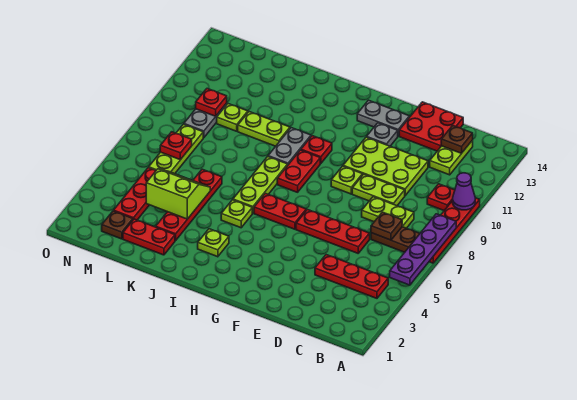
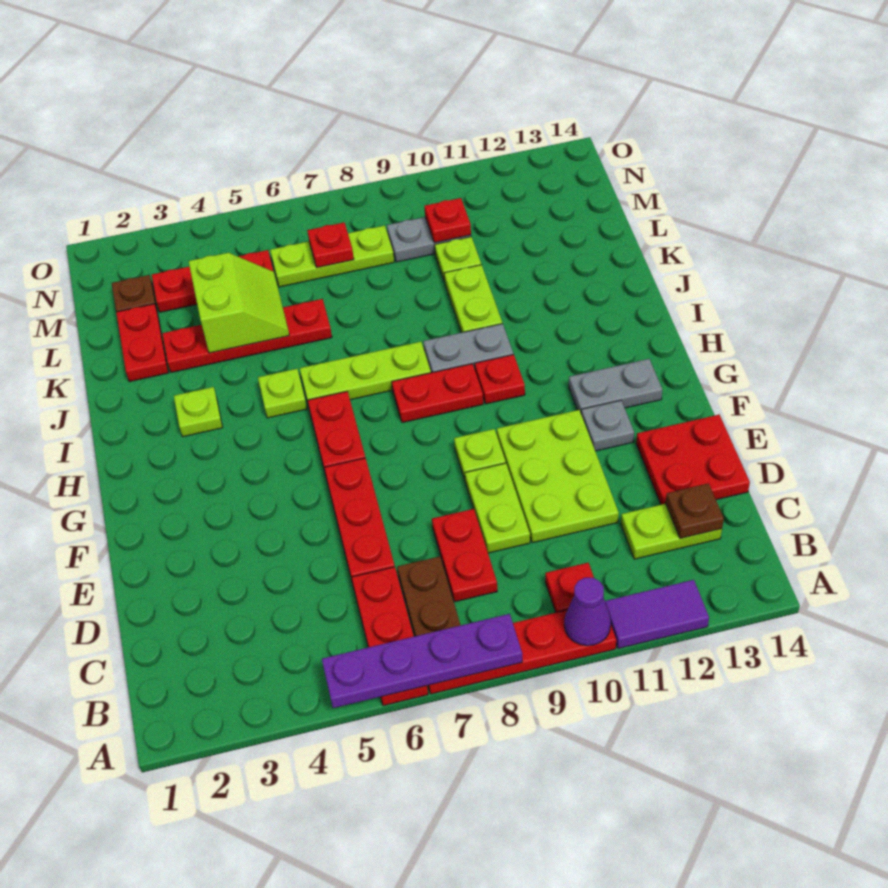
none -> purple tile A11:A12 level 1
red plate B4:D4 level 1 -> red plate A6:C6 level 1
brown plate C7 level 2 -> none
lime plate C8:D8 level 1 -> red plate C8:D8 level 1
grey plate F13:G13 level 1 -> grey plate G12:G13 level 1

